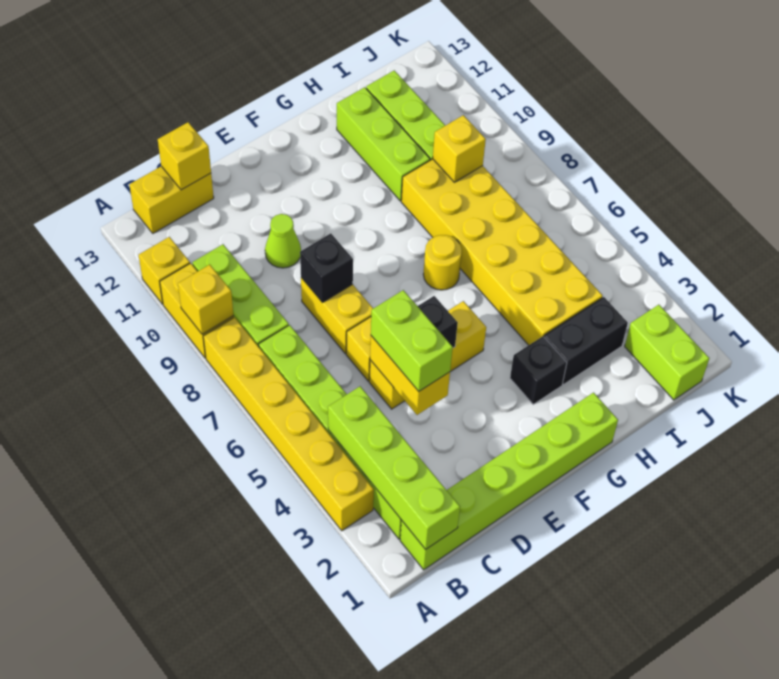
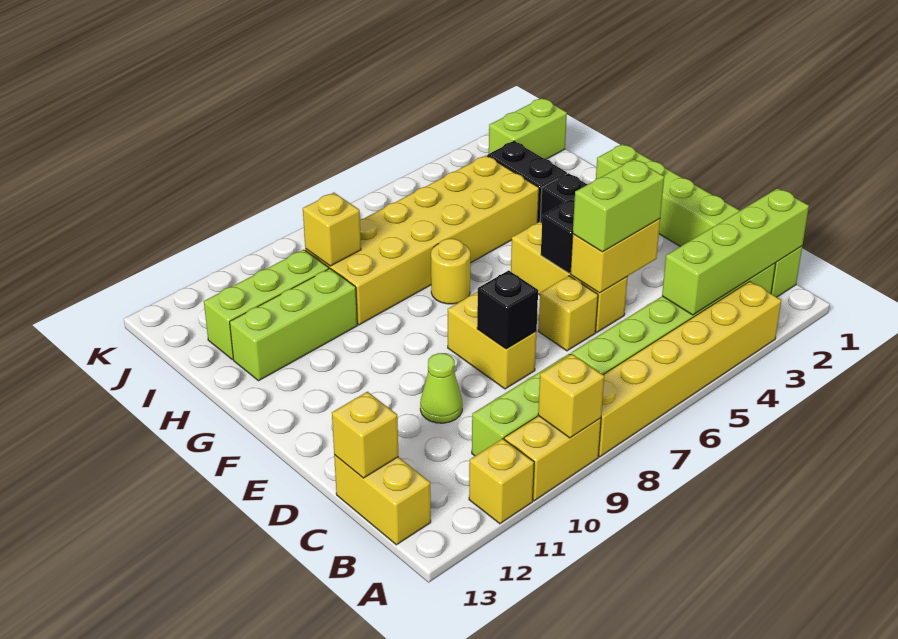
yellow brick D7:D8 level 1 -> yellow brick D8:E8 level 1

